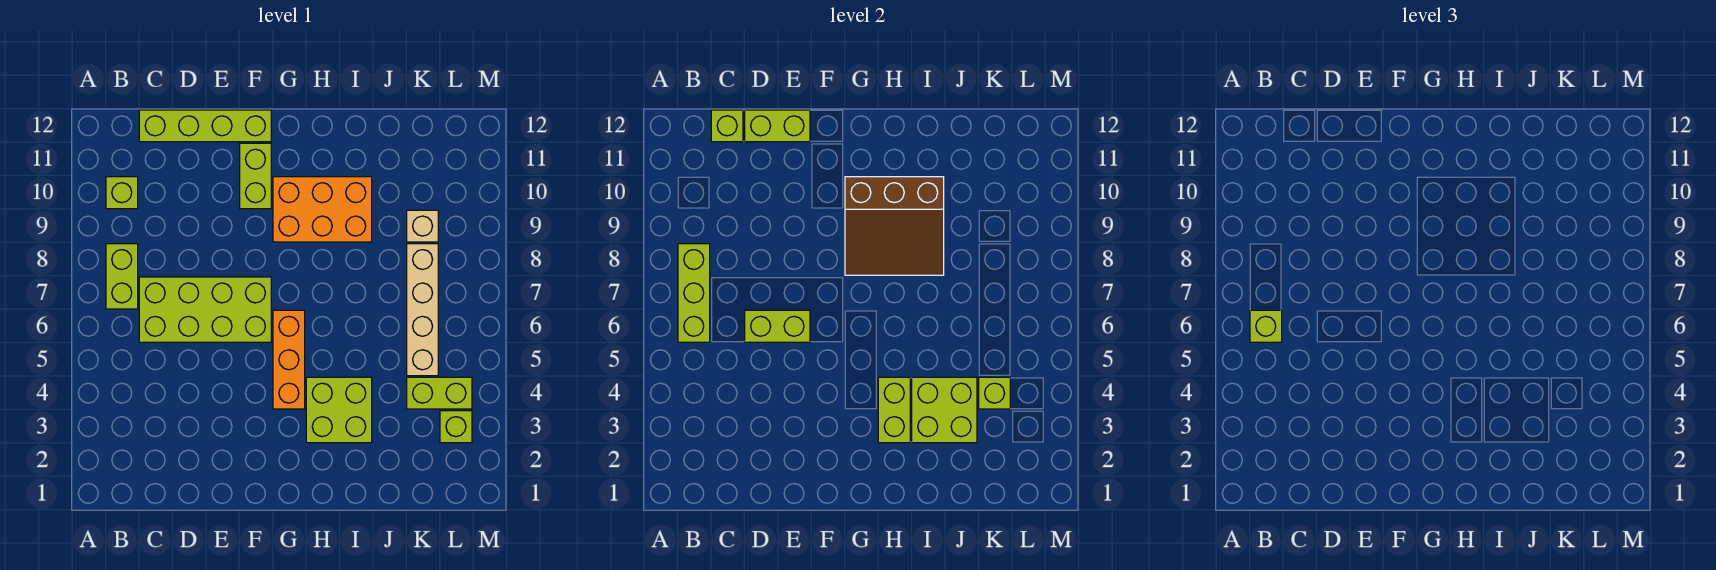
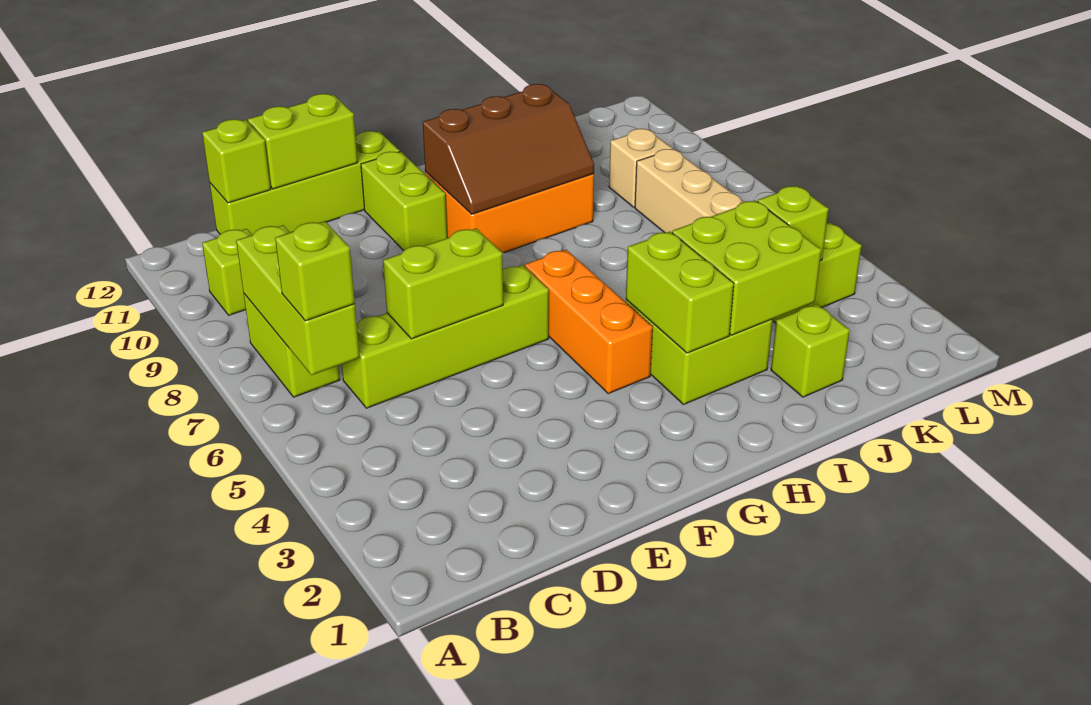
lime brick C6:F7 level 1 -> lime brick C6:F6 level 1
brown slope G8:I10 level 2 top 10 -> brown slope G9:I10 level 2 top 10
lime brick L3 level 1 -> lime brick J2 level 1

